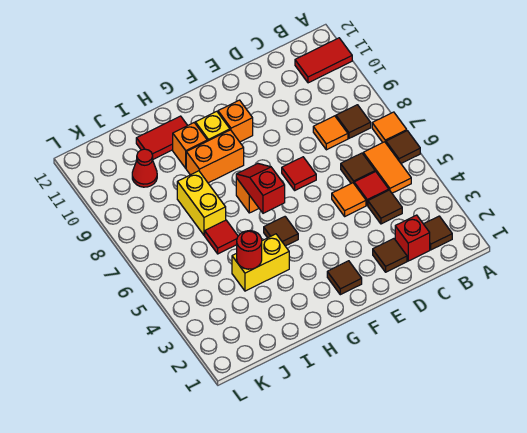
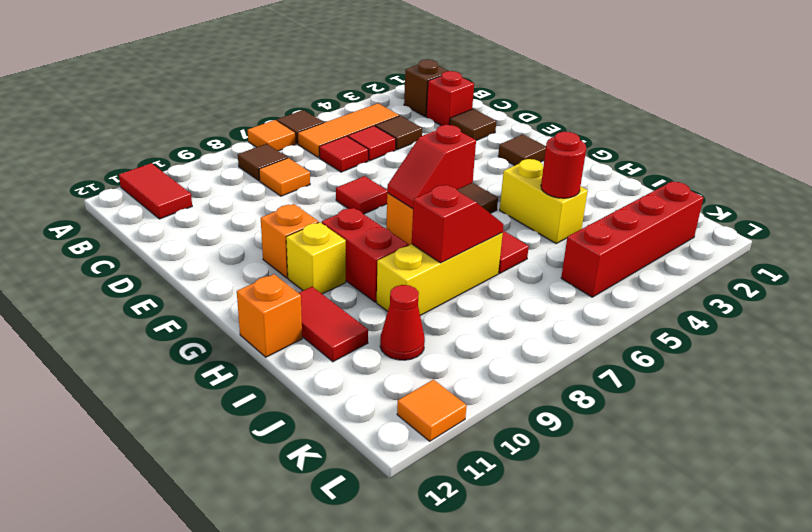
brown tile B2 level 1 -> brown brick B2 level 1
orange tile B5:B6 level 1 -> orange tile B4:B6 level 1
brown tile C6 level 1 -> red tile C6 level 1
orange tile D5 level 1 -> orange tile L11 level 1
orange brick G9:H9 level 1 -> red brick G9:H9 level 1
orange brick H10 level 1 -> orange brick H12 level 1
yellow brick I7:I8 level 1 -> yellow brick I7:I9 level 1
none -> red slope I7:I8 level 2 top 8
none -> red brick K2:K5 level 1

